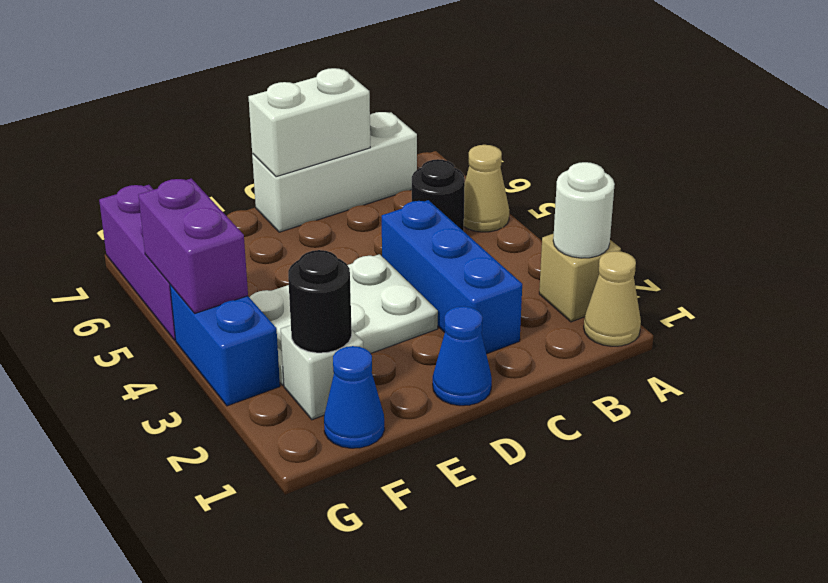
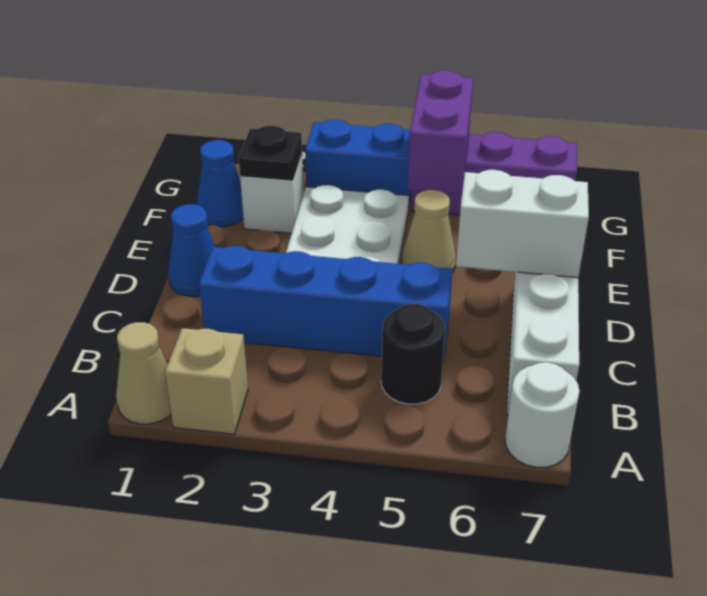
white round brick A2 level 2 -> white round brick A7 level 1
tan cone A5 level 1 -> tan cone E5 level 1
blue brick C2:C4 level 1 -> blue brick C2:C5 level 1
white brick C7:D7 level 2 -> white brick D6:D7 level 2
black round brick F2 level 2 -> black plate F2 level 2
purple brick G4:G5 level 2 -> purple brick F5:G5 level 2

